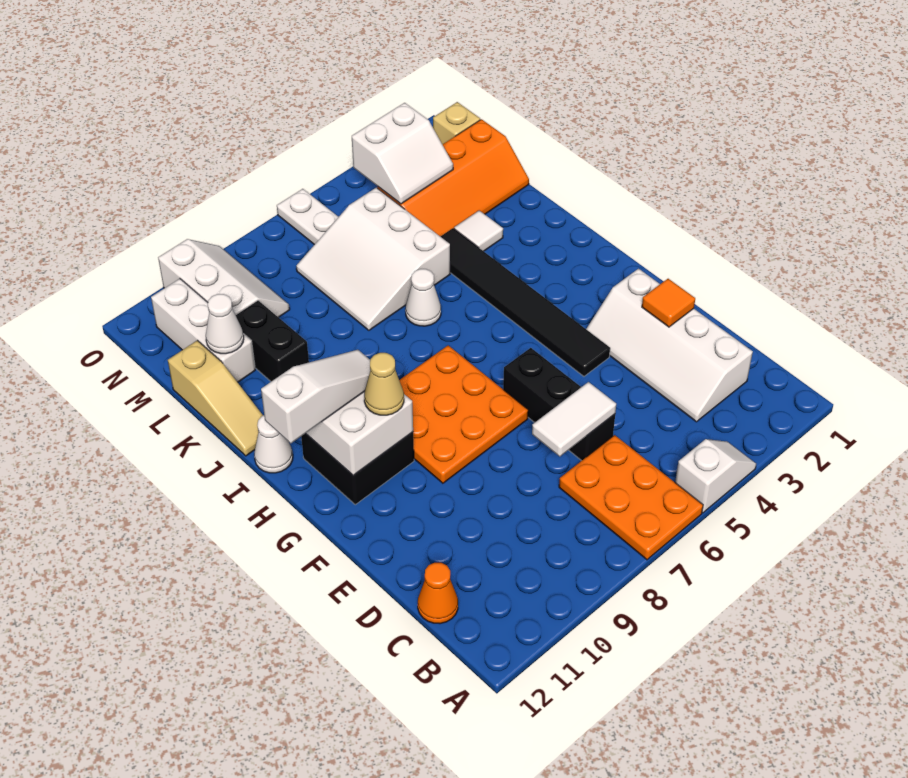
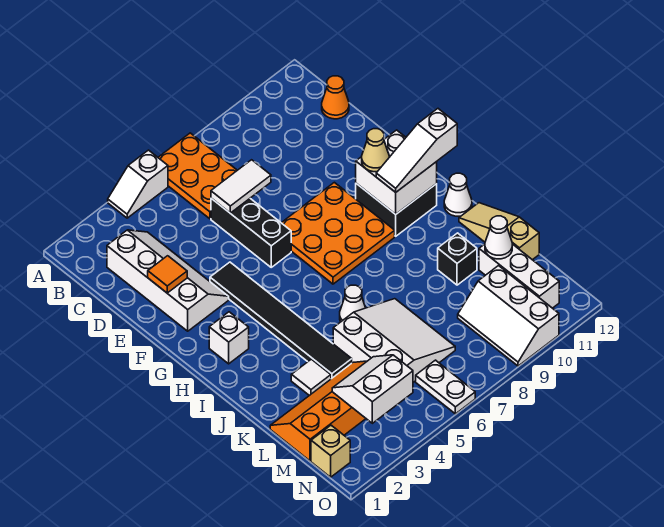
none -> white brick H2 level 1
black brick K10:L10 level 1 -> black brick K10 level 1

